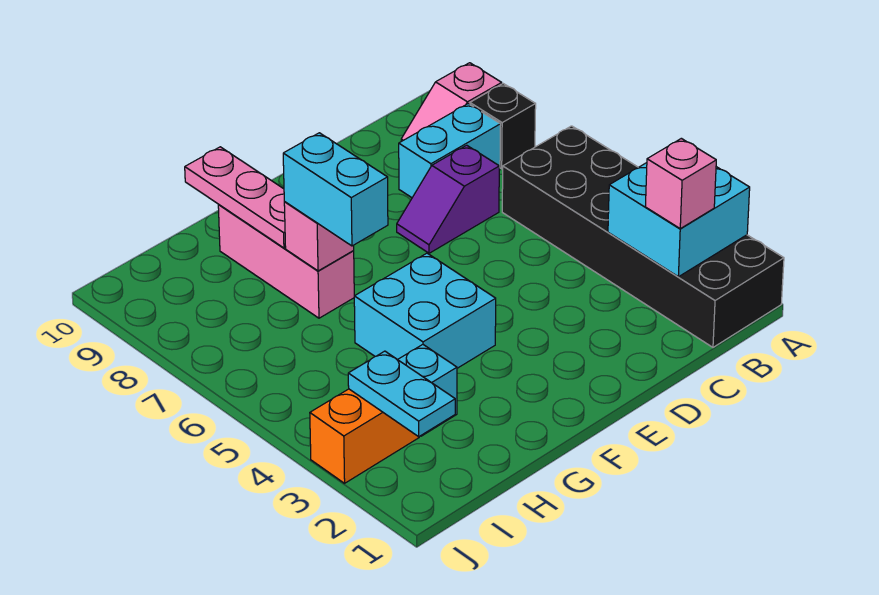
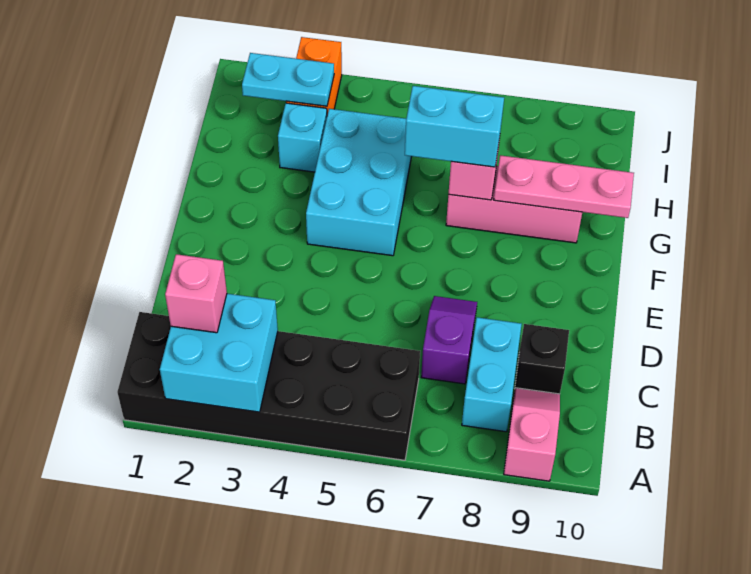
black brick A8 level 1 -> black brick C9 level 1
cyan brick F4:G5 level 1 -> cyan brick F4:H5 level 1

